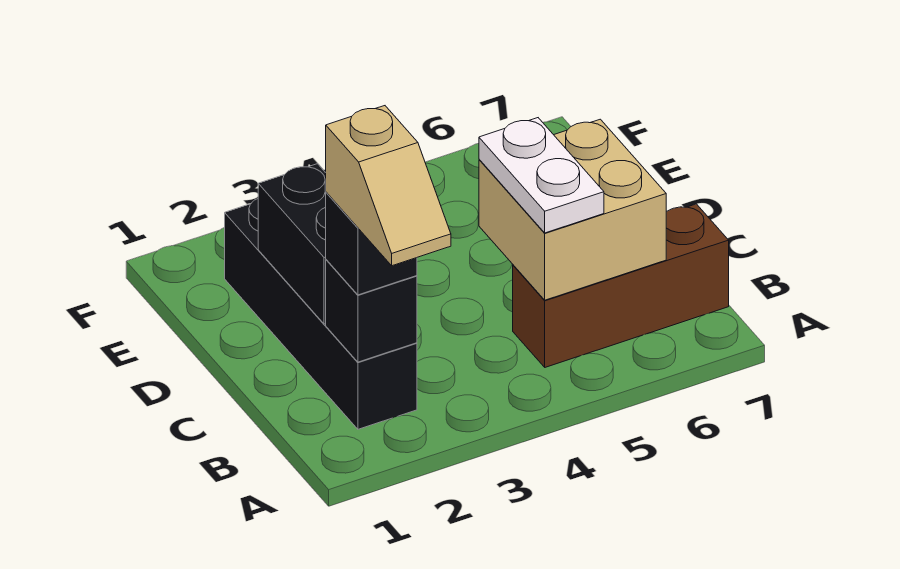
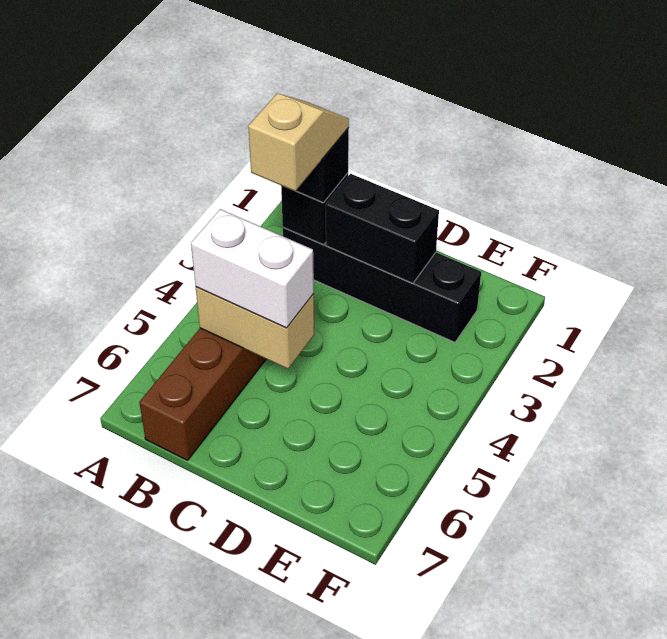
tan slope A2:B2 level 4 top B -> tan slope B2:B3 level 4 top 3
tan brick B5:C6 level 2 -> tan brick B5:C5 level 2
white plate B5:C5 level 3 -> white brick B5:C5 level 3

